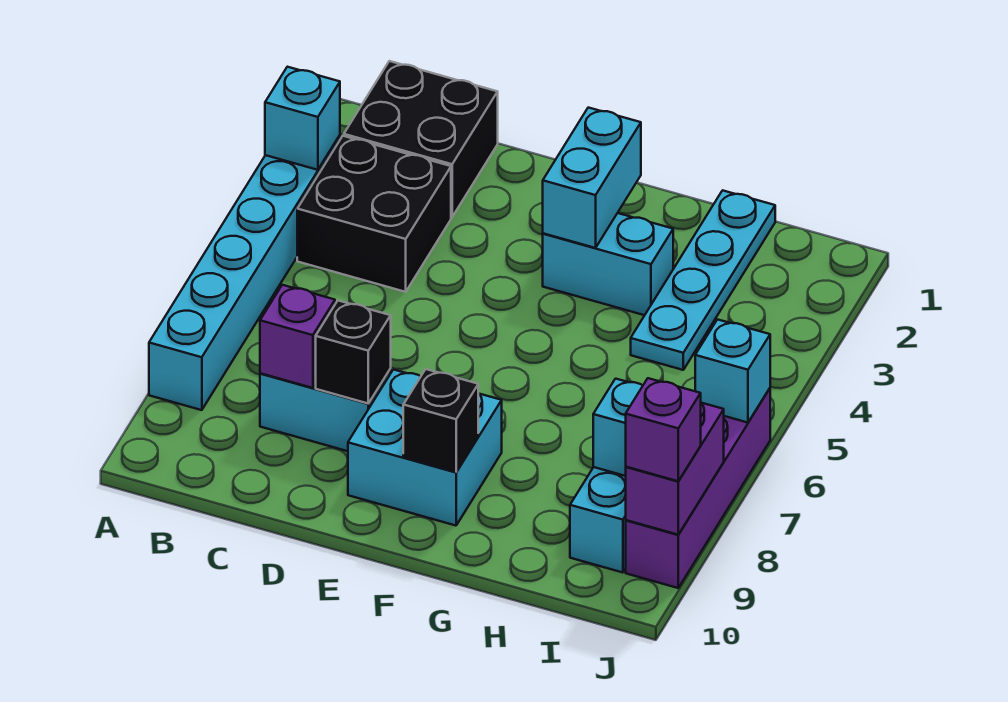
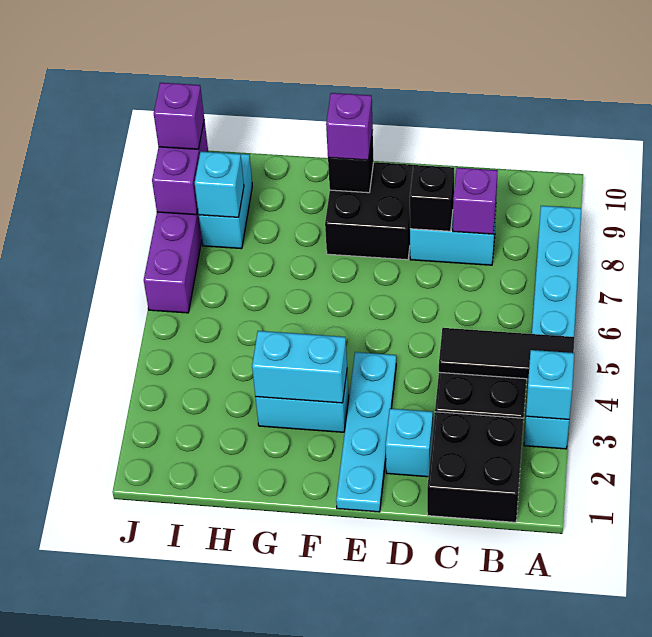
none -> black tile A4:C4 level 2
cyan brick E8:F9 level 1 -> black brick E8:F9 level 1
cyan brick F2:F3 level 2 -> cyan brick F3:G3 level 2
none -> purple brick F9 level 3
cyan plate H1:H4 level 1 -> cyan plate E1:E4 level 1
cyan brick J6 level 2 -> cyan brick D2 level 1

